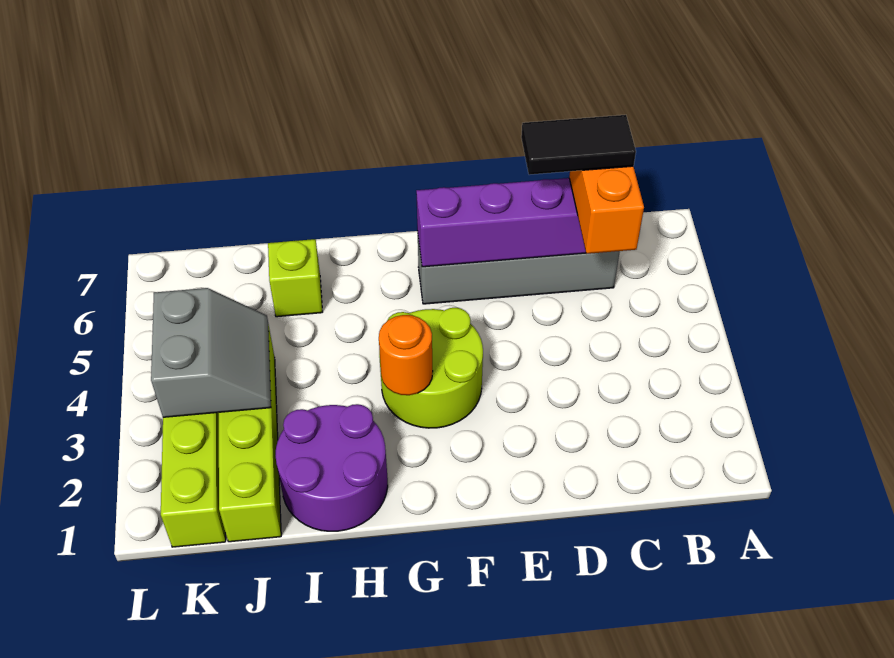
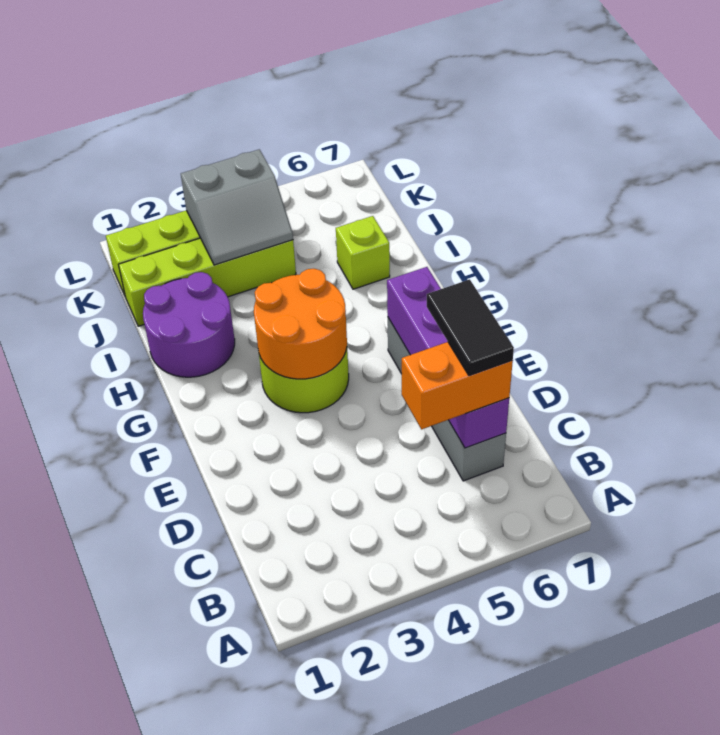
orange round brick G3 level 2 -> orange round brick F3:G4 level 2

